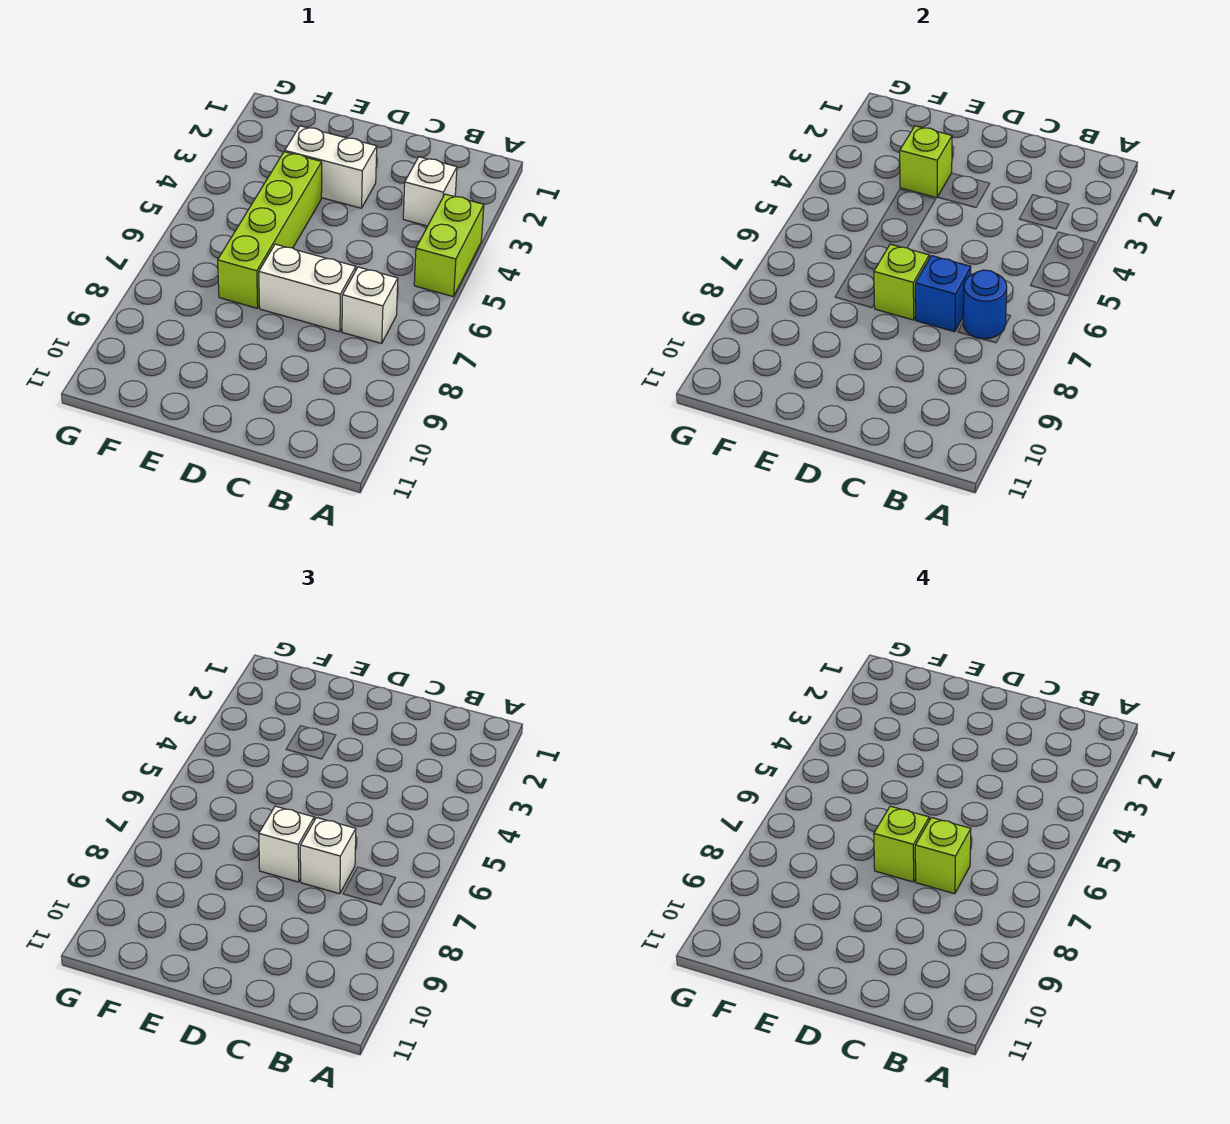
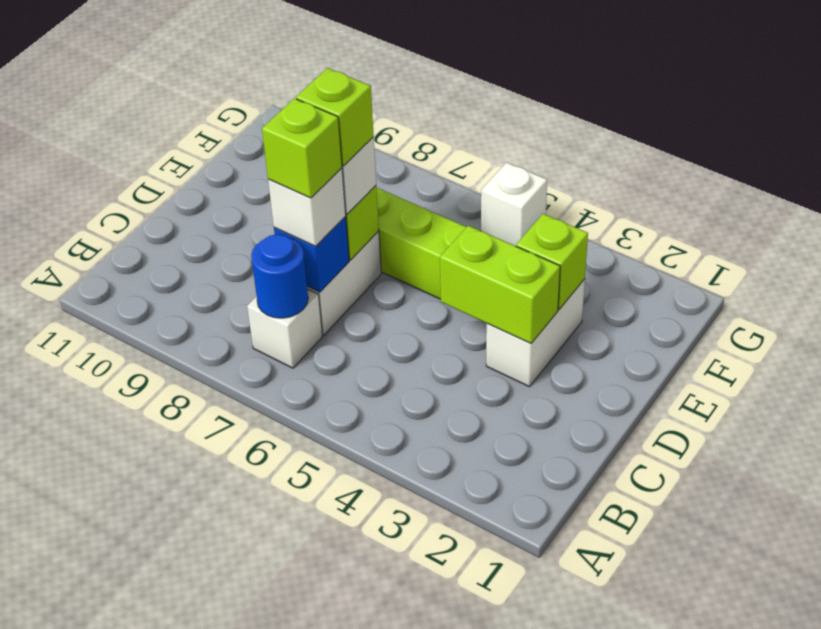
lime brick A4:A5 level 1 -> lime brick D3:D4 level 2
white brick B3 level 1 -> white brick G5 level 1

